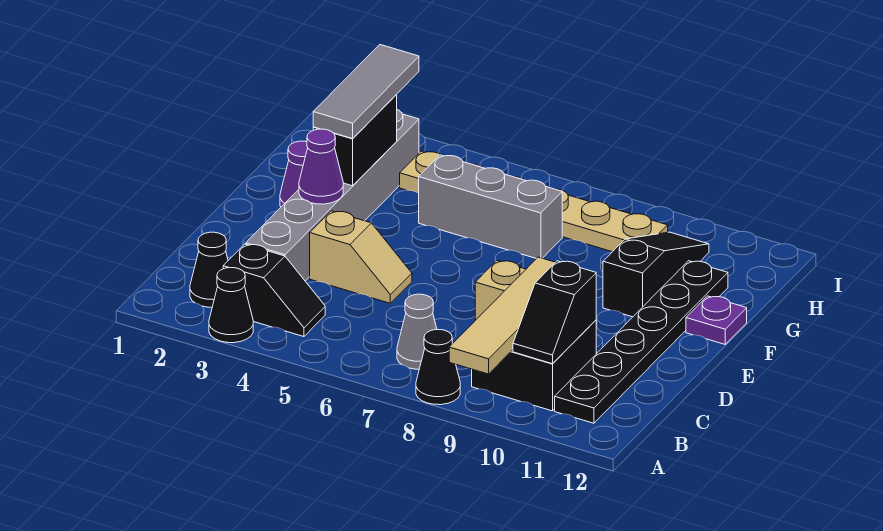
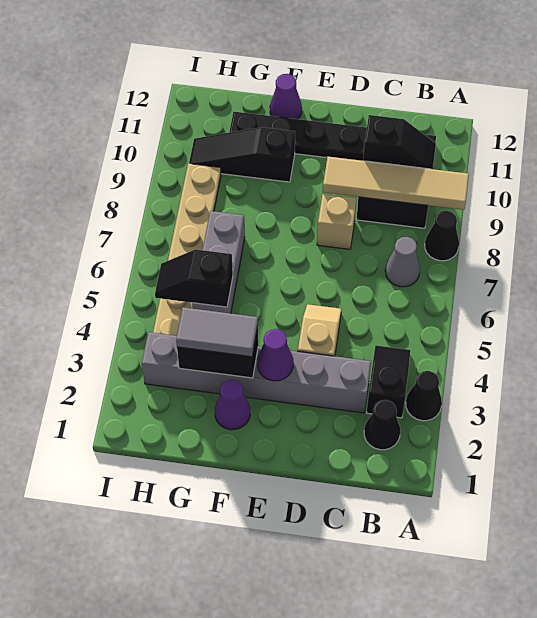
grey tile F3:H3 level 3 -> grey tile F3:G3 level 3
purple plate F12 level 1 -> purple cone F12 level 1
none -> black slope G5:H5 level 2 top G

